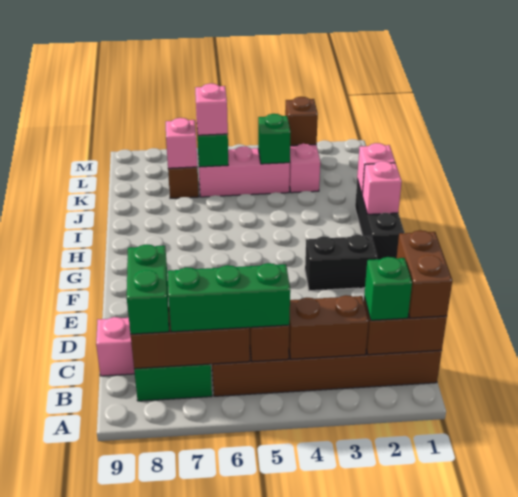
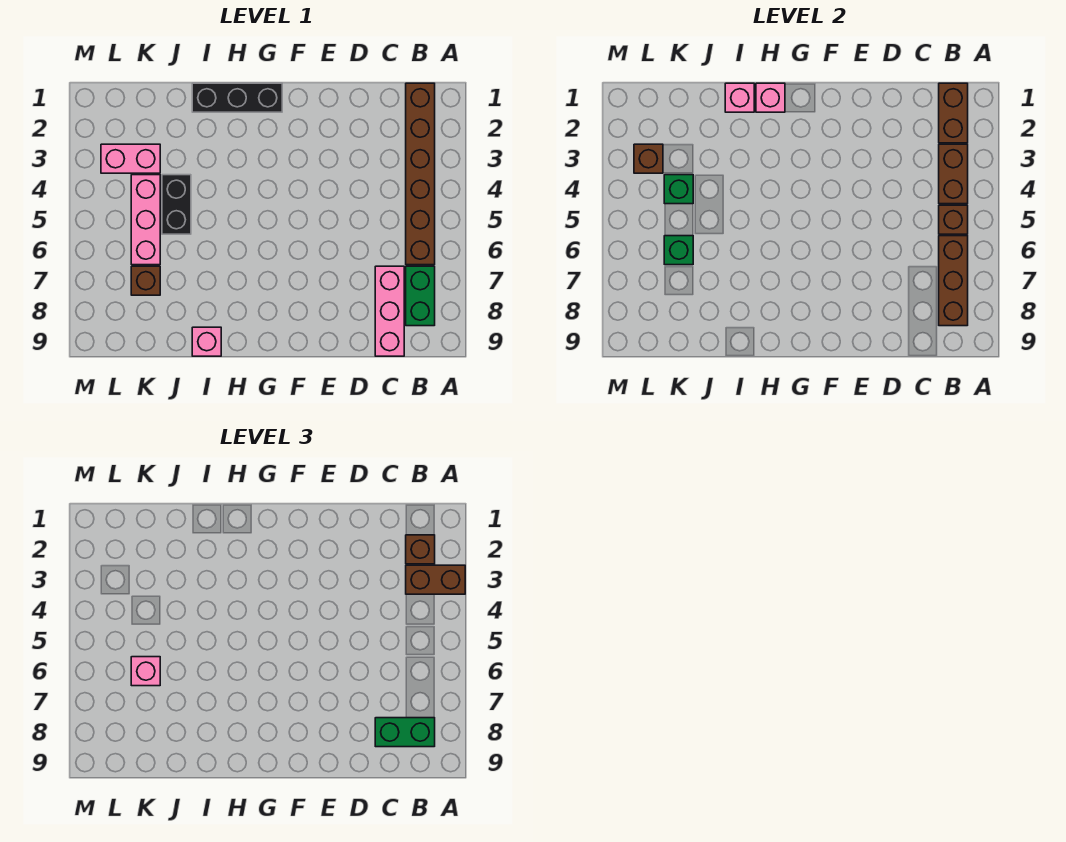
brown brick B1:C1 level 3 -> brown brick A3:B3 level 3
green brick B2 level 3 -> brown brick B2 level 3
green brick B5:B7 level 3 -> none
black brick F2:F3 level 1 -> black brick J4:J5 level 1
pink brick K7 level 2 -> pink brick I9 level 1

